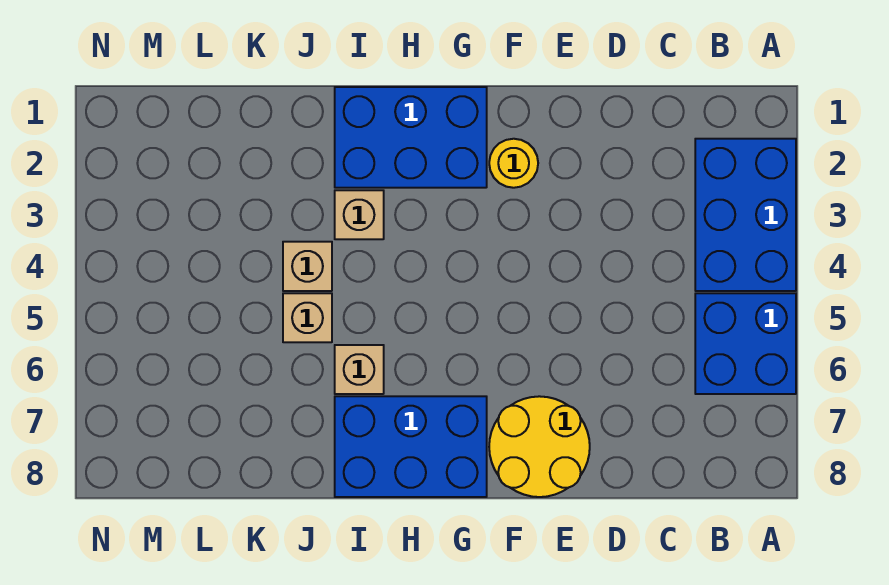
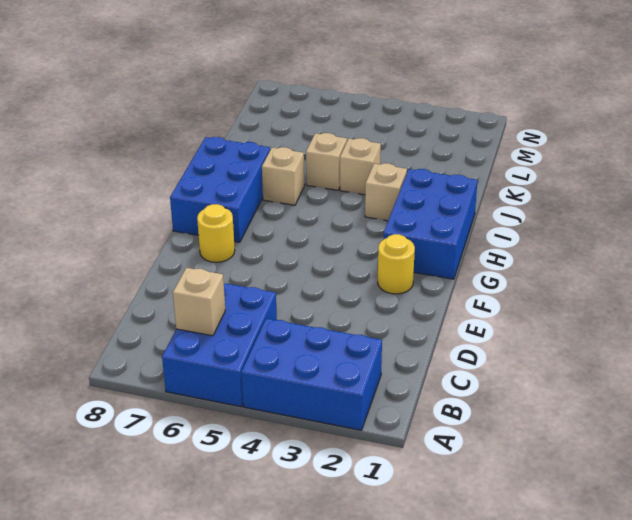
blue brick A5:B6 level 1 -> blue brick A5:C6 level 1
none -> tan brick B6 level 2
yellow round brick E7:F8 level 1 -> yellow round brick F7 level 1

